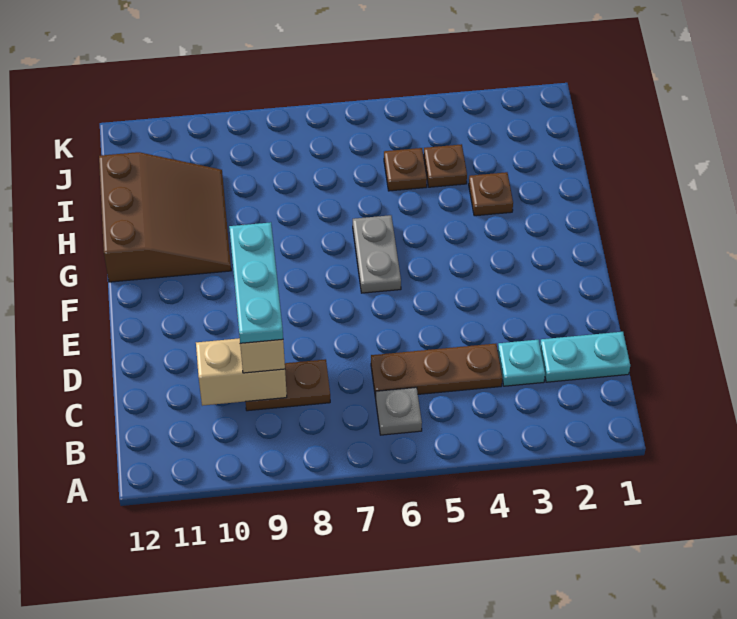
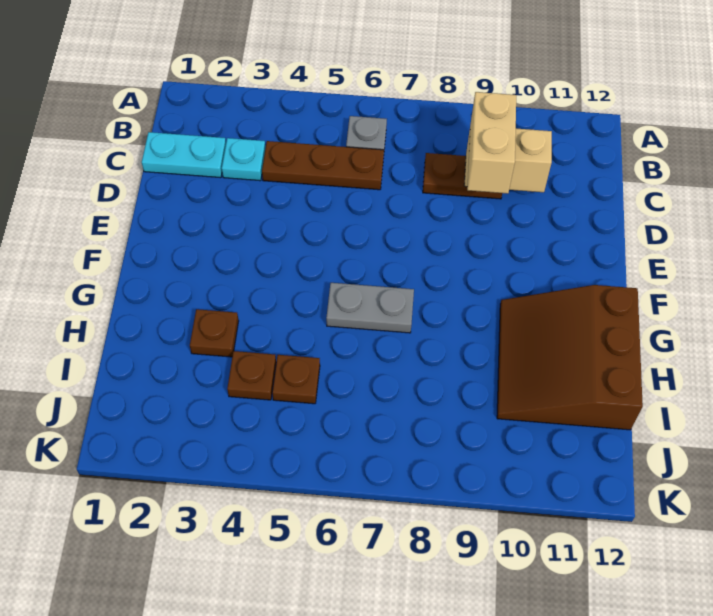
cyan plate C9:E9 level 4 -> none
grey plate F6:G6 level 1 -> grey plate G6:G7 level 1

